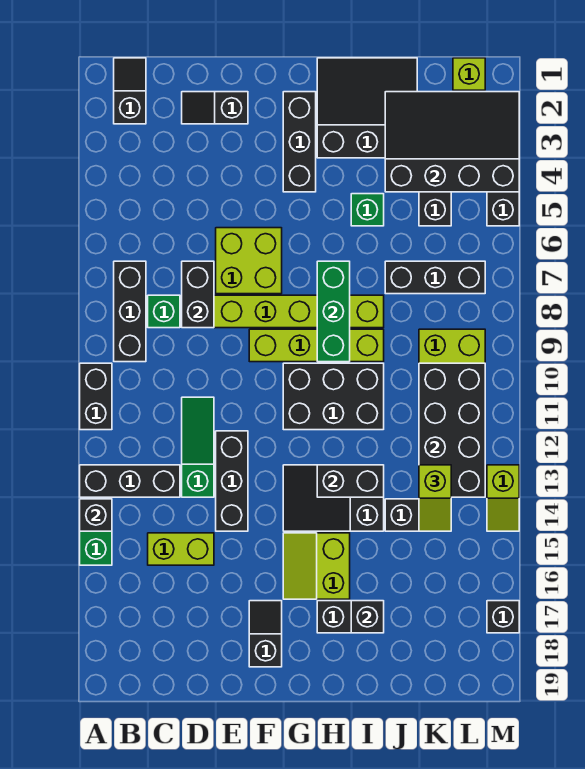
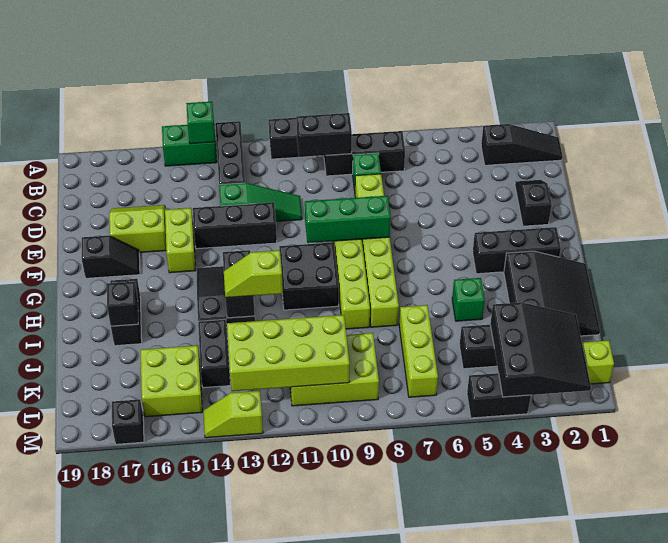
black brick A14 level 2 -> green brick A14 level 2
black slope B1:B2 level 1 top 2 -> black slope B1:B3 level 1 top 3
lime brick C15:D15 level 1 -> lime brick E15:F15 level 1
black brick D7:D8 level 2 -> black brick B9:B10 level 2
lime brick E6:F7 level 1 -> lime brick K15:L16 level 1
black brick G10:I11 level 1 -> black brick G10:H11 level 1
lime slope G15:H16 level 1 top H -> lime slope D16:E17 level 1 top E
green brick H7:H9 level 2 -> green brick F8:F10 level 2
black slope J2:M4 level 2 top 4 -> black slope K2:M4 level 2 top 4
black brick J7:L7 level 1 -> lime brick J7:L7 level 1
black brick K10:L13 level 2 -> lime brick K10:L13 level 2
lime slope K13:K14 level 3 top 13 -> lime slope I12:I13 level 3 top 12

